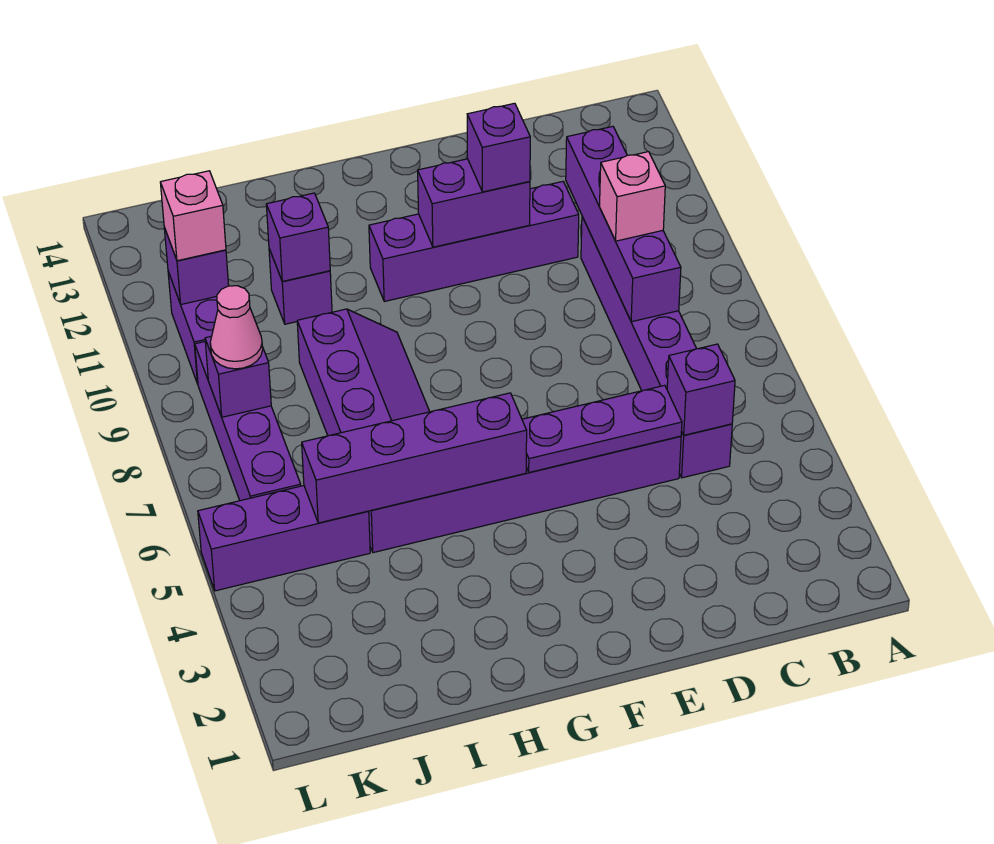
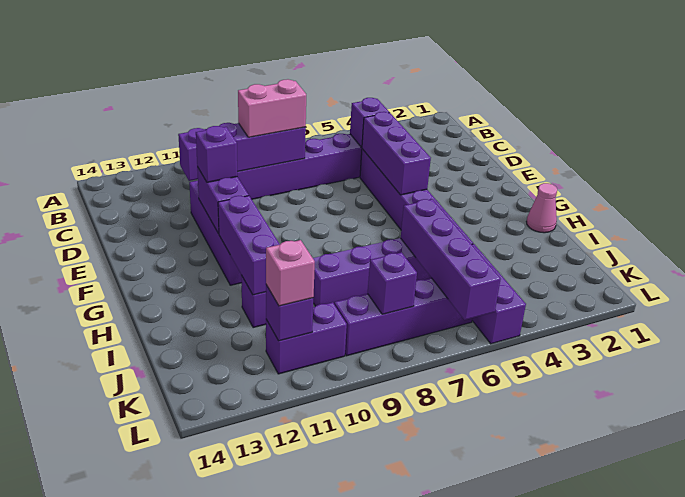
pink brick C9 level 3 -> pink brick C8:C9 level 3
purple plate D5:F5 level 2 -> purple brick D5:F5 level 2
purple brick G5:J5 level 2 -> purple brick I6:L6 level 2
purple brick I11 level 2 -> purple brick G11:I11 level 2
pink cone K8 level 3 -> pink cone H1 level 1

